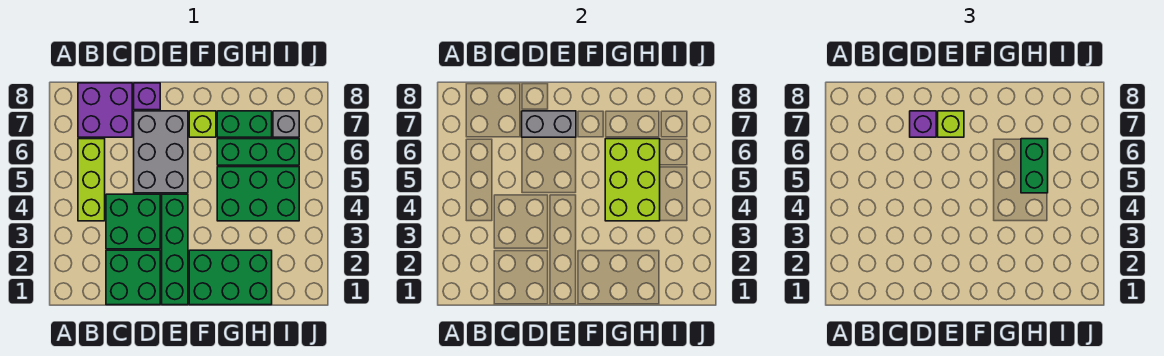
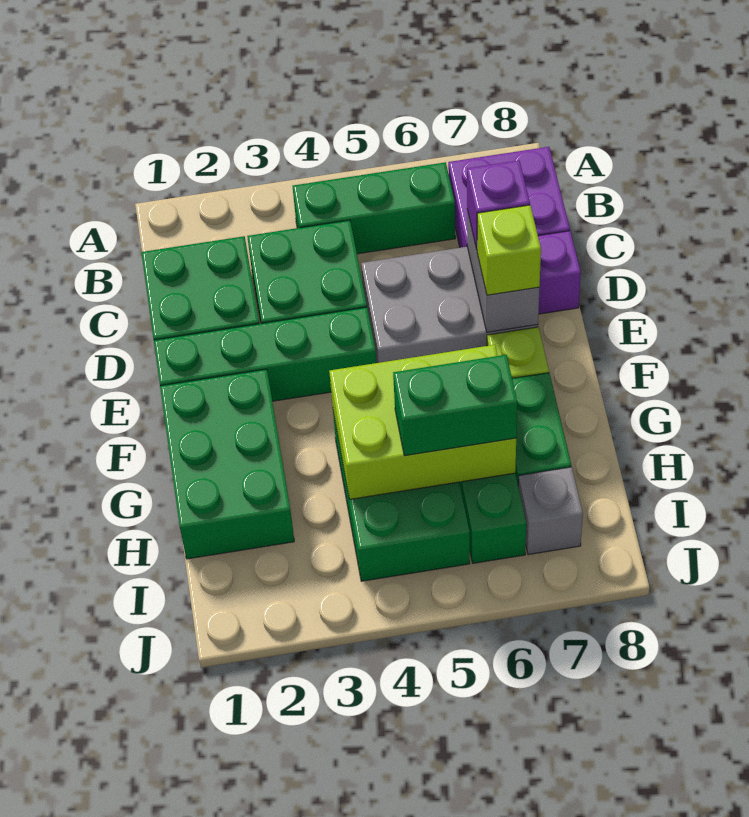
lime brick B4:B6 level 1 -> green brick B4:B6 level 1

